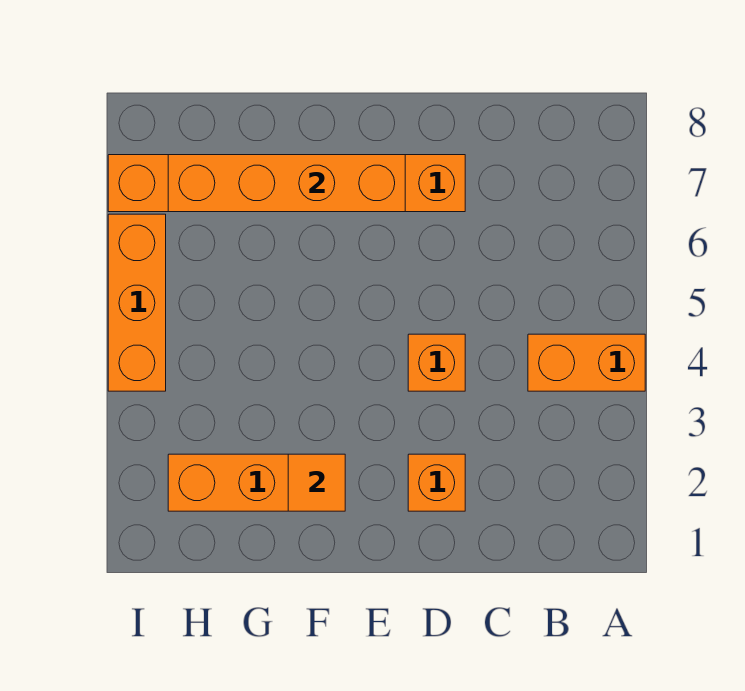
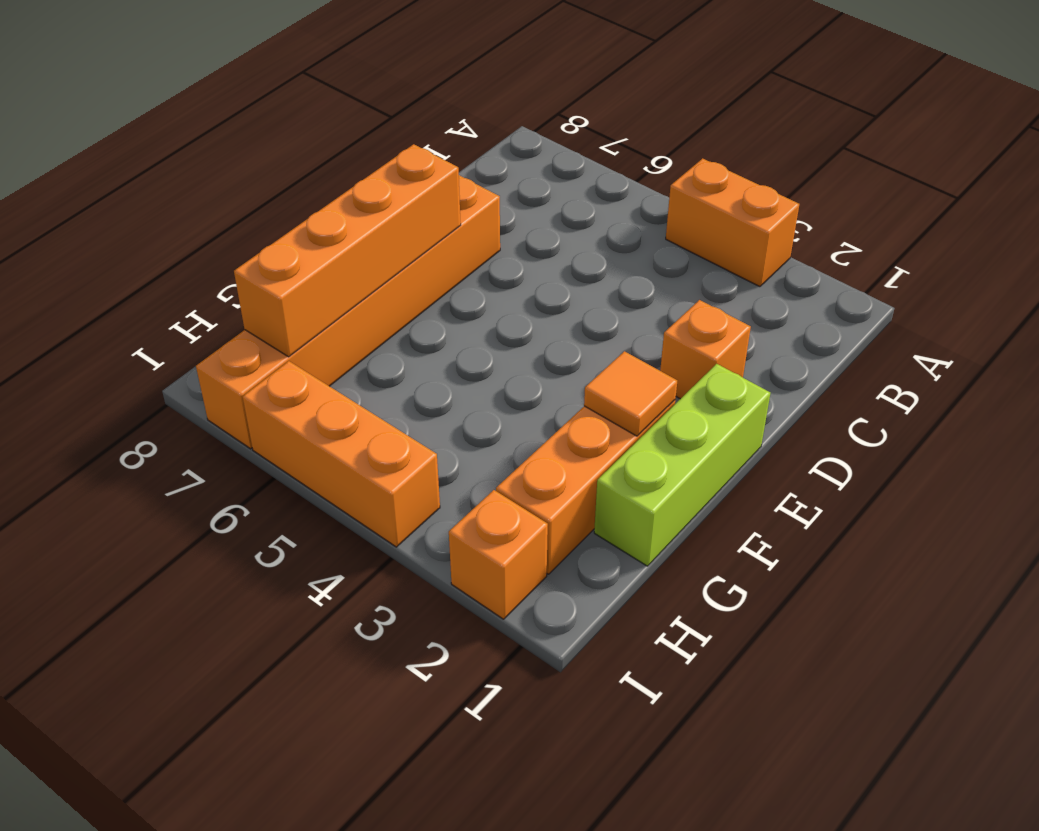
orange brick A4:B4 level 1 -> orange brick A3:A4 level 1
orange brick D4 level 1 -> orange brick I2 level 1
none -> lime brick E1:G1 level 1

